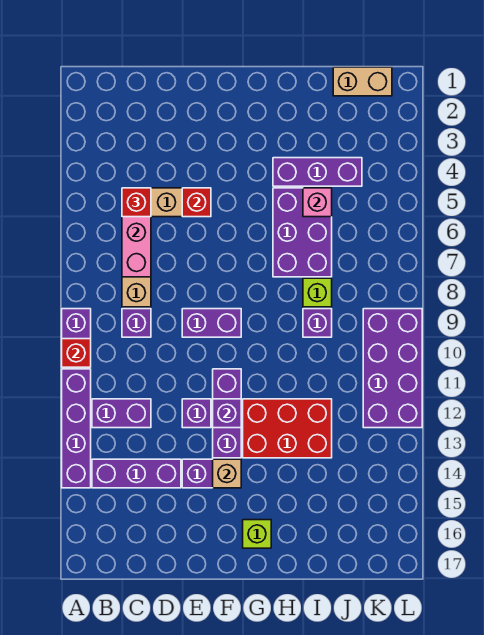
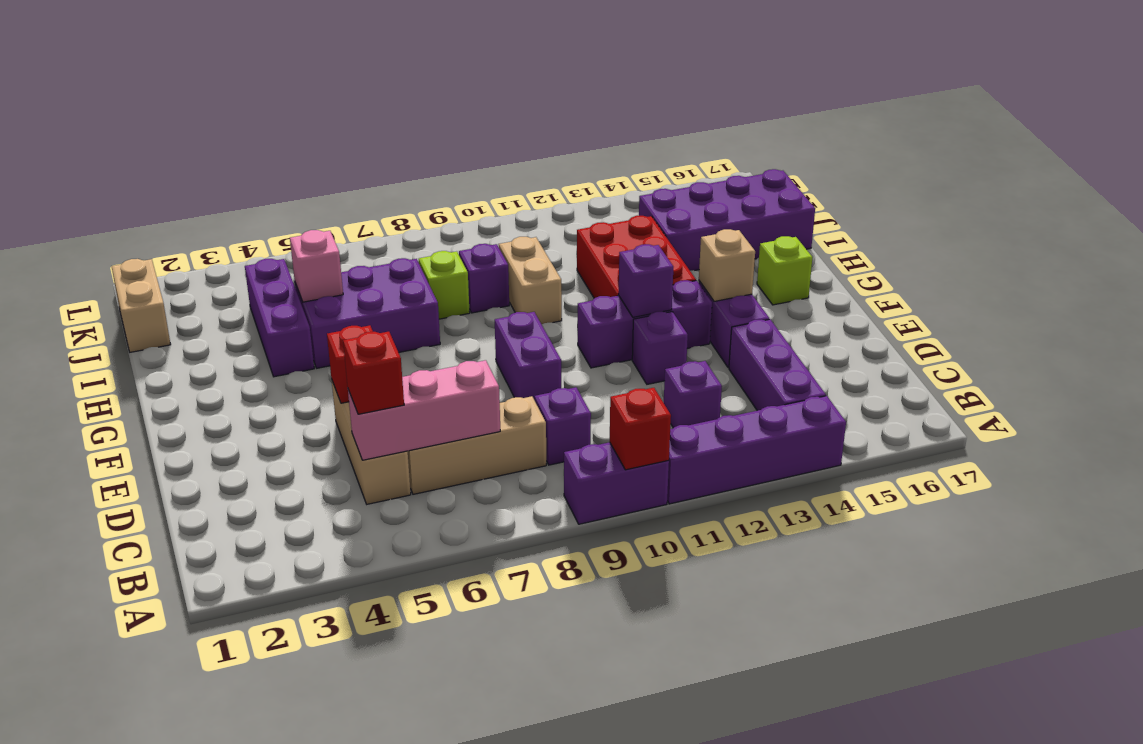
purple brick B12:C12 level 1 -> purple brick C12 level 1
none -> tan brick H10:I10 level 1
purple brick K9:L12 level 1 -> purple brick I14:J17 level 1

